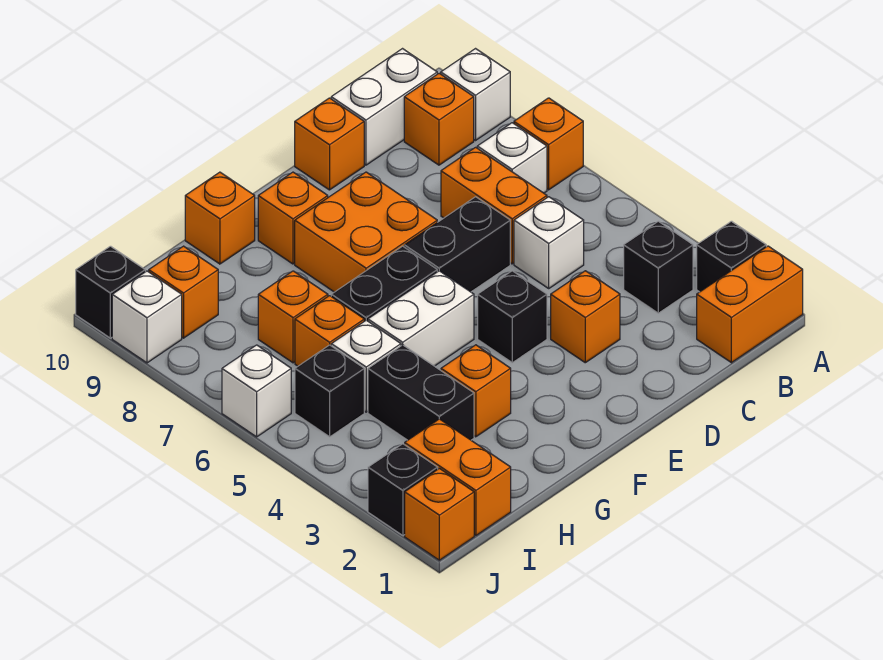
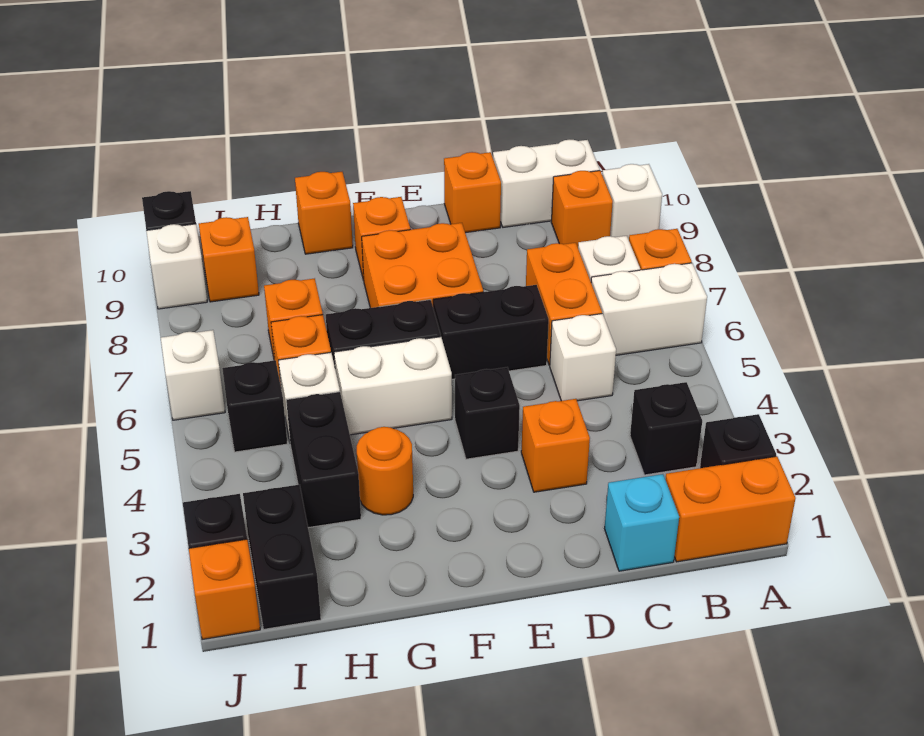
none -> white brick A6:B6 level 1
none -> cyan brick C1 level 1
orange brick G3 level 1 -> orange round brick G3 level 1
orange brick I1:I2 level 1 -> black brick I1:I2 level 1

